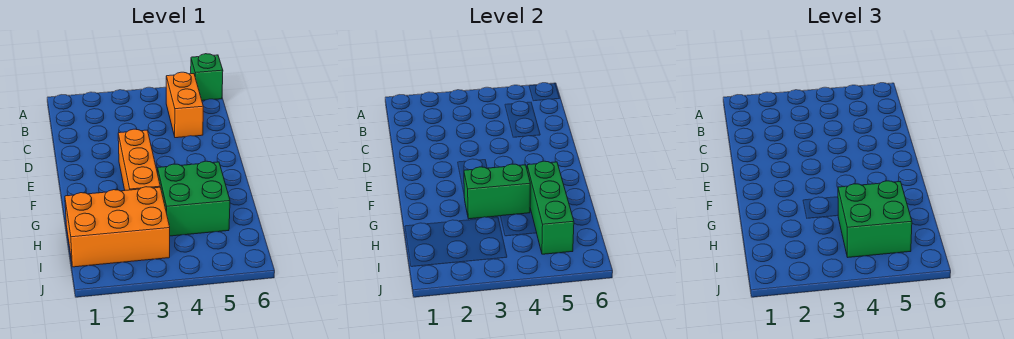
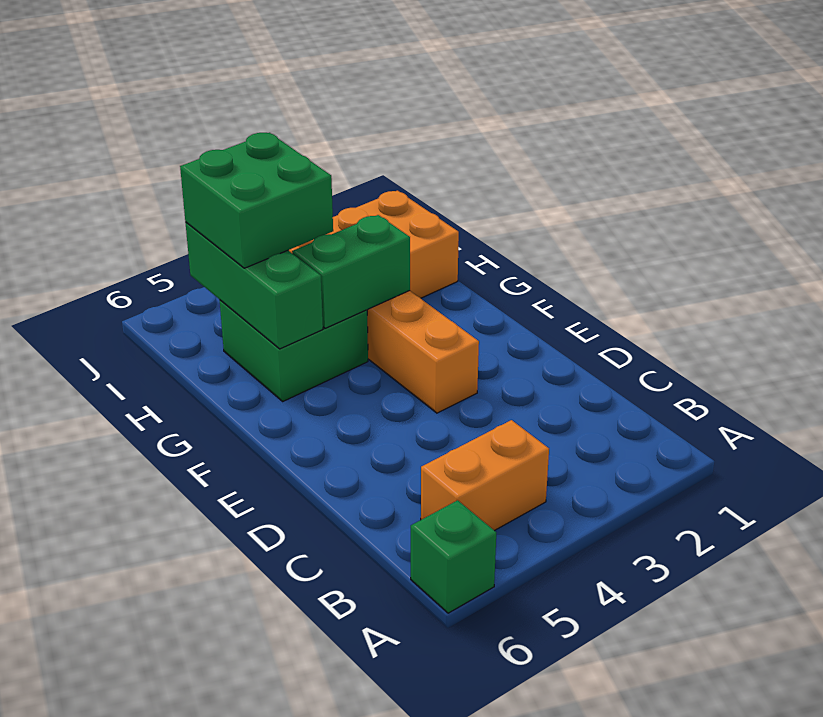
orange brick B5:C5 level 1 -> orange brick B4:B5 level 1

